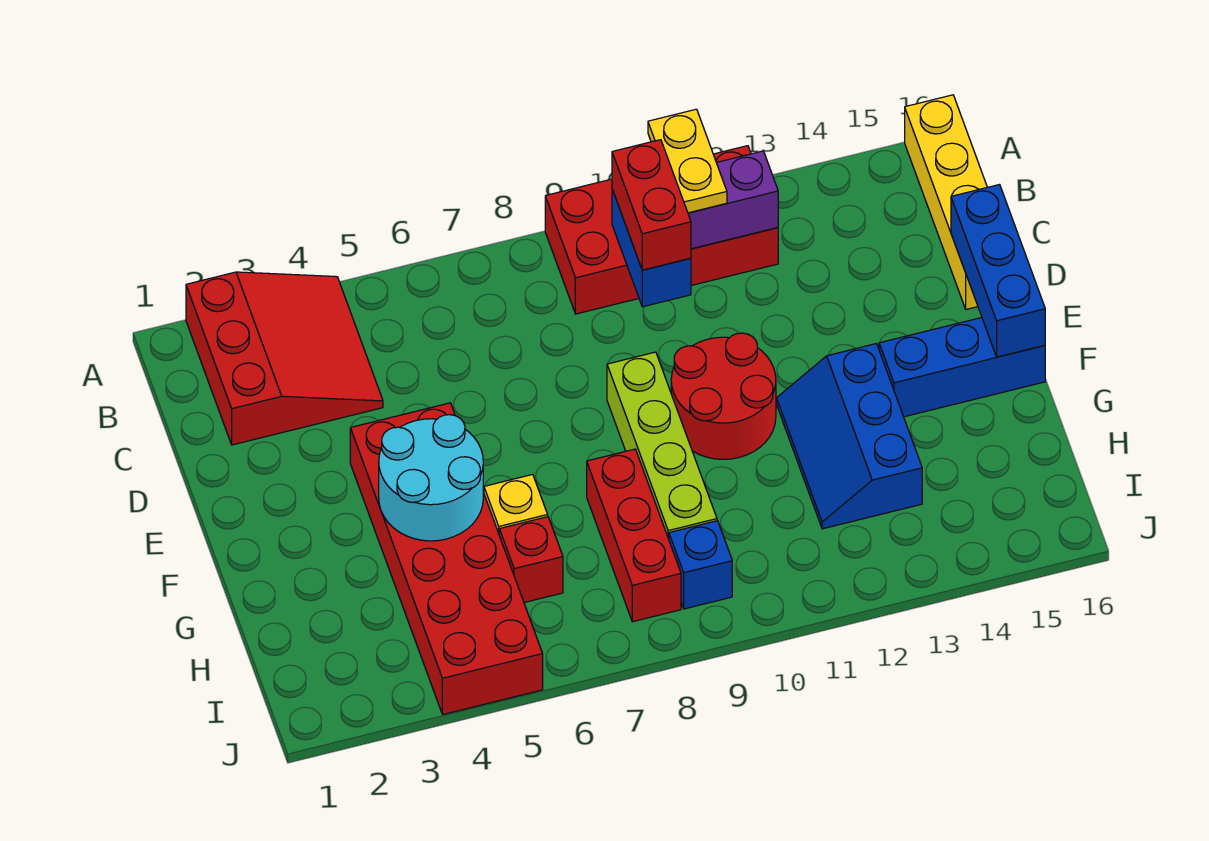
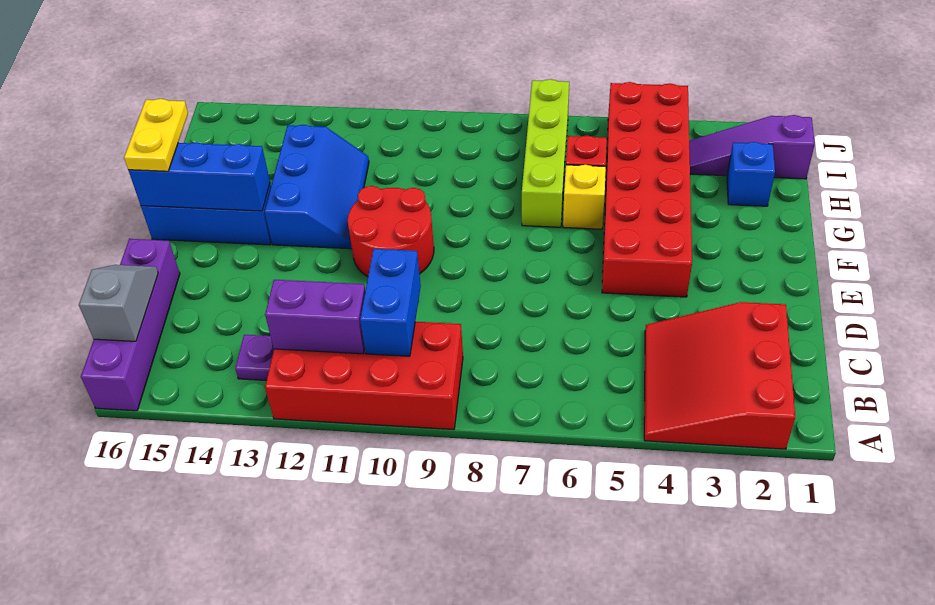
yellow plate A11:B11 level 3 -> yellow plate F16:G16 level 3
yellow brick A16:D16 level 1 -> purple brick A16:D16 level 1
red brick B10:C10 level 3 -> none
none -> purple plate B13 level 1
none -> grey slope B16:C16 level 2 top B
blue brick D16:F16 level 2 -> blue brick F14:F16 level 2
lime brick E9:H9 level 1 -> lime brick G7:J7 level 1
cyan round brick F4:G5 level 2 -> none
red brick G8:I8 level 1 -> none
none -> purple slope I1:I3 level 1 top 1
blue brick I9 level 1 -> blue brick H2 level 1

